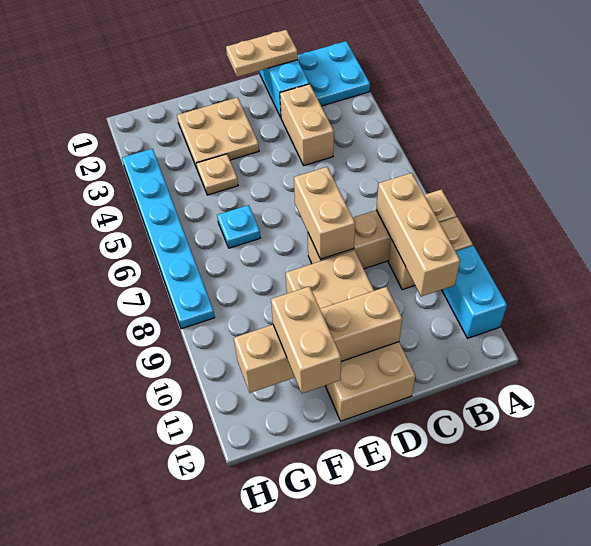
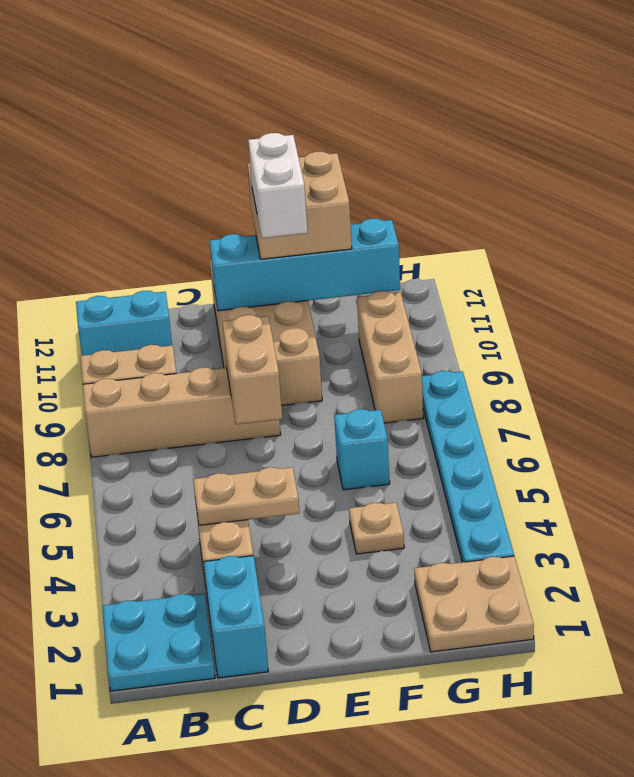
cyan brick A10:A11 level 1 -> cyan brick A11:B11 level 1
tan brick B8:B10 level 2 -> tan brick G8:G10 level 1
tan plate C1:D1 level 2 -> tan plate C4:D4 level 2
tan brick D11:G11 level 2 -> cyan brick D11:G11 level 2
tan plate E2:F3 level 1 -> tan plate G1:H2 level 1
none -> white brick E10:E11 level 4
cyan plate F6 level 1 -> cyan brick F6 level 1
tan brick F11:F12 level 3 -> tan brick E11:F12 level 3

